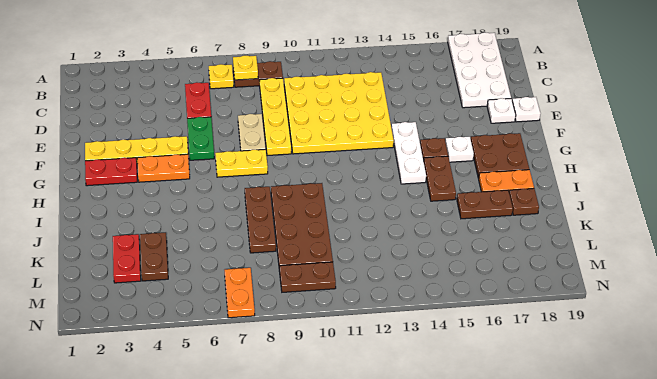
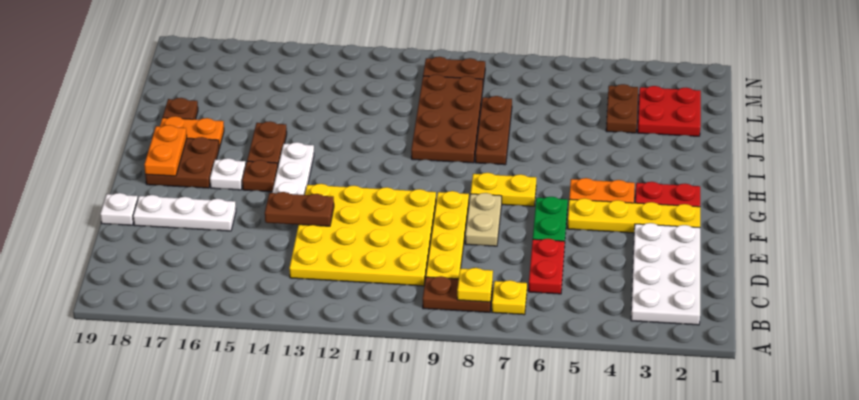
white plate A17:D18 level 1 -> white plate B2:E3 level 1
white plate E18 level 1 -> white plate E16:E18 level 1
brown plate J16:J17 level 1 -> brown plate E13:E14 level 2
red plate K3:L3 level 1 -> red plate K2:L3 level 1
orange plate M7:N7 level 1 -> orange plate G18:H18 level 2

